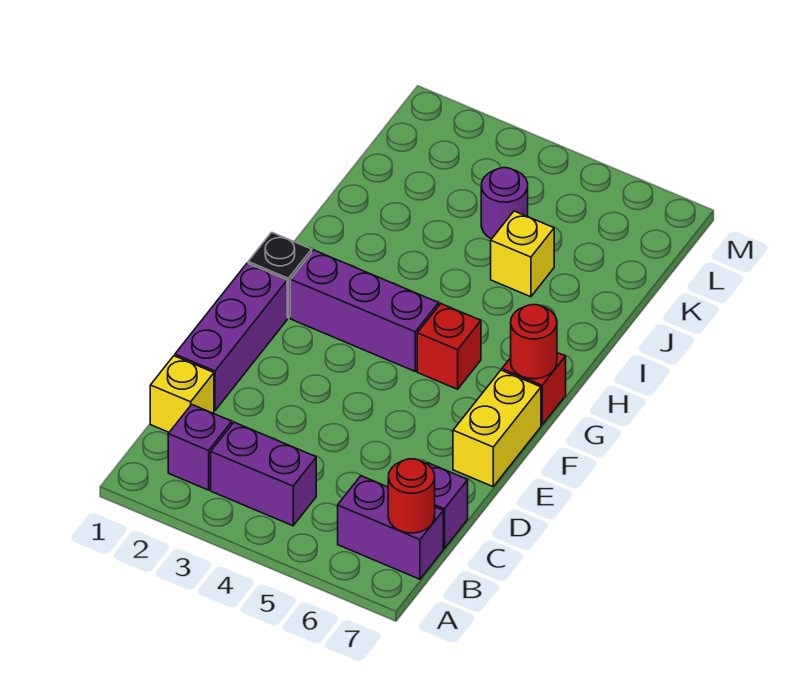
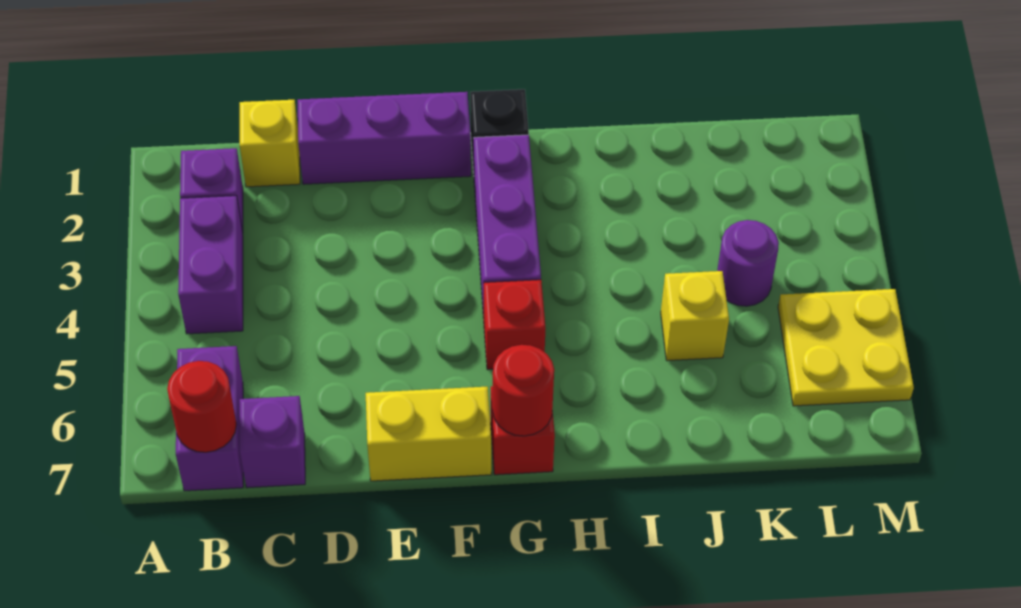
none -> yellow plate L5:M6 level 1

